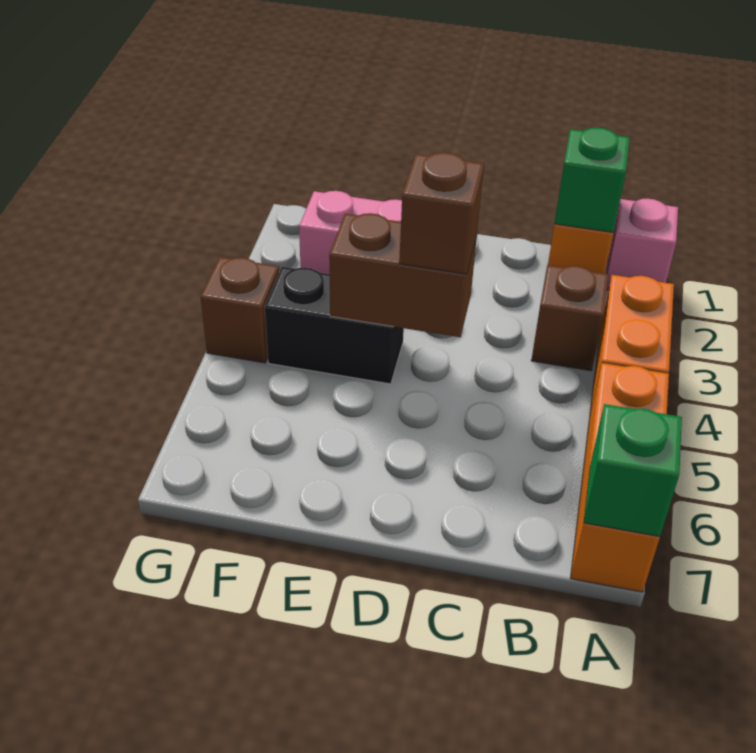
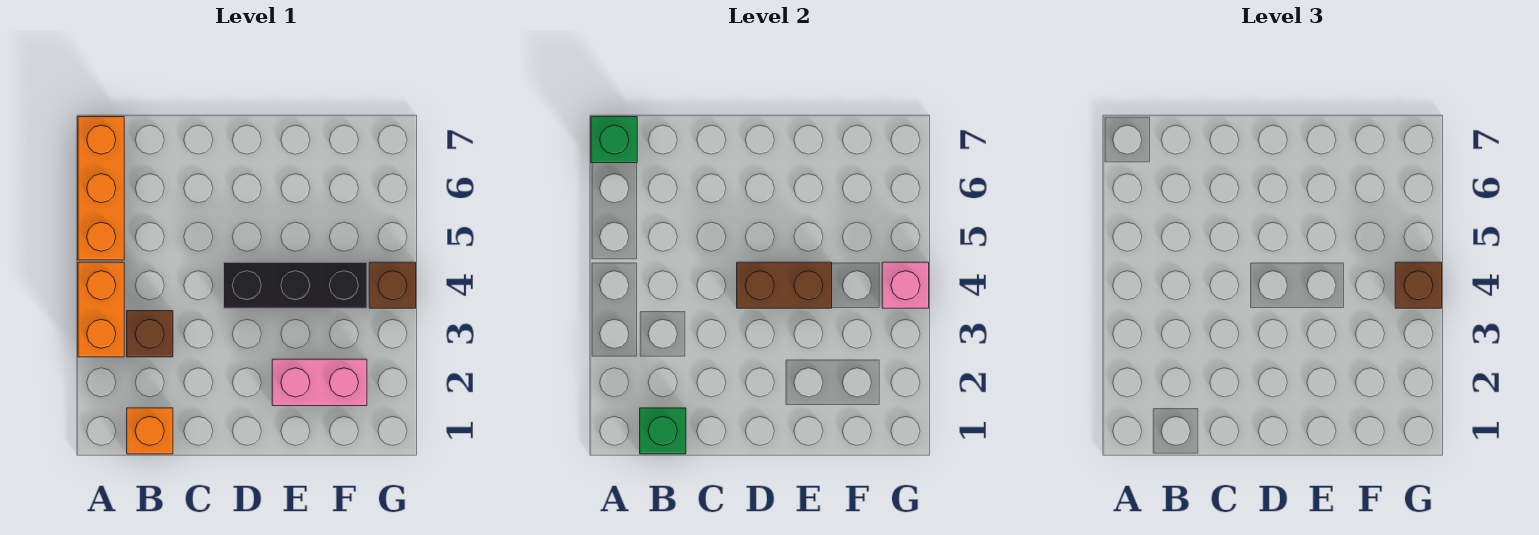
pink brick A1 level 1 -> pink brick G4 level 2
brown brick D4 level 3 -> brown brick G4 level 3
black brick E4:F4 level 1 -> black brick D4:F4 level 1

